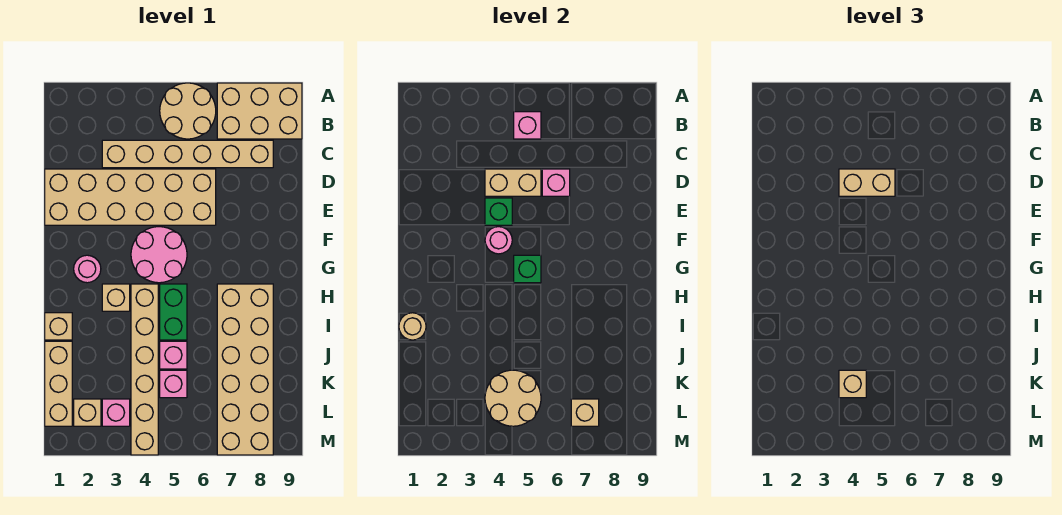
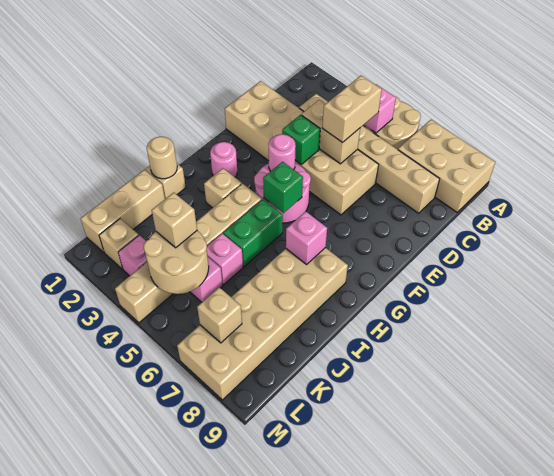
tan brick D4:D5 level 3 -> tan brick C5:D5 level 3
pink brick D6 level 2 -> pink brick H7 level 2

